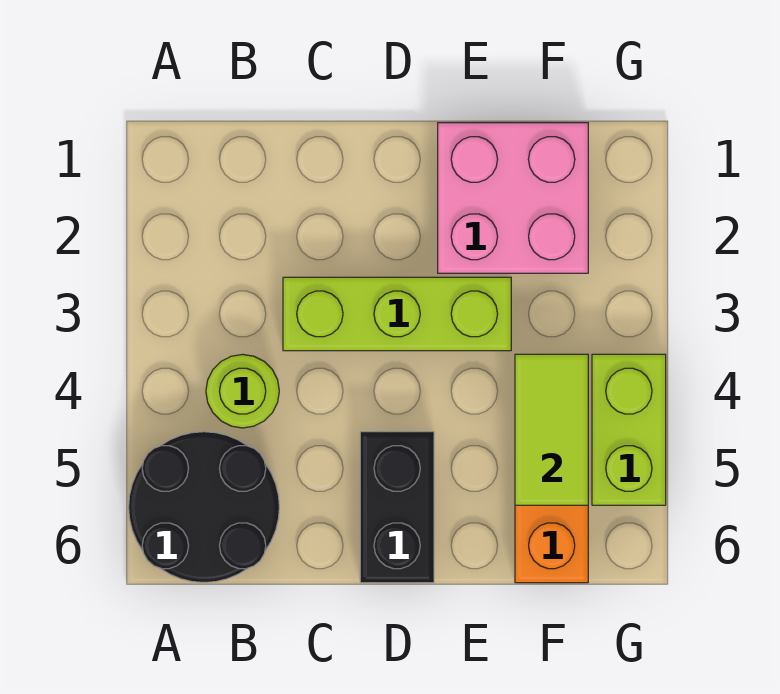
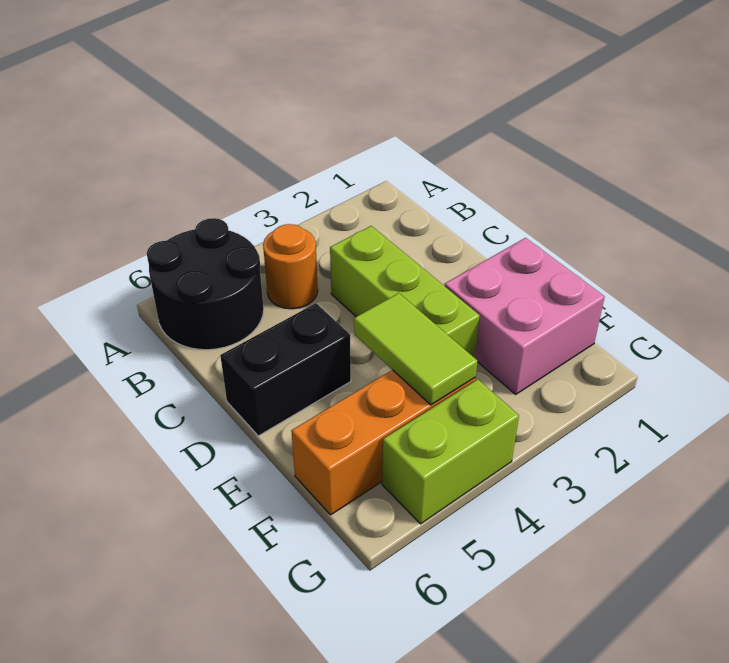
lime round brick B4 level 1 -> orange round brick B4 level 1
lime tile F4:F5 level 2 -> lime tile E4:F4 level 2

